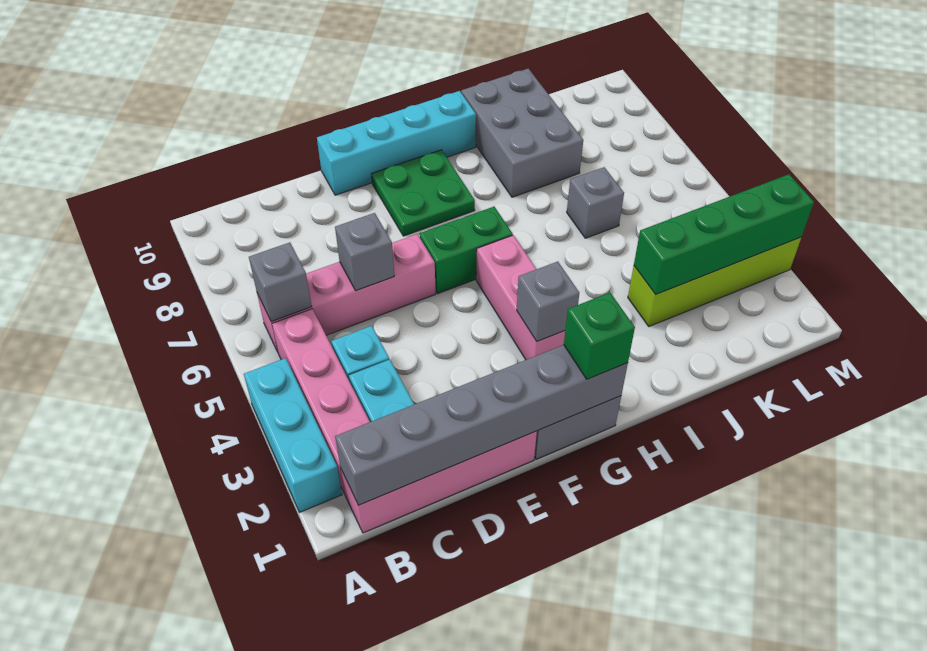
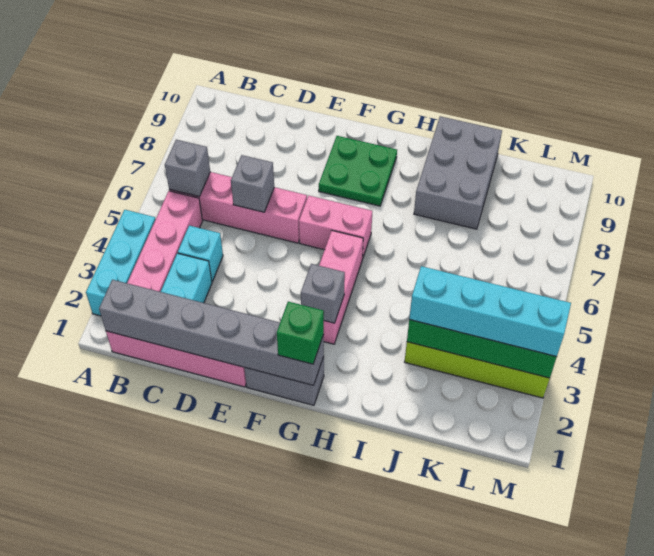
cyan brick E10:H10 level 1 -> cyan brick J3:M3 level 3
green brick F6:G6 level 1 -> pink brick F6:G6 level 1
grey brick J6 level 1 -> none

